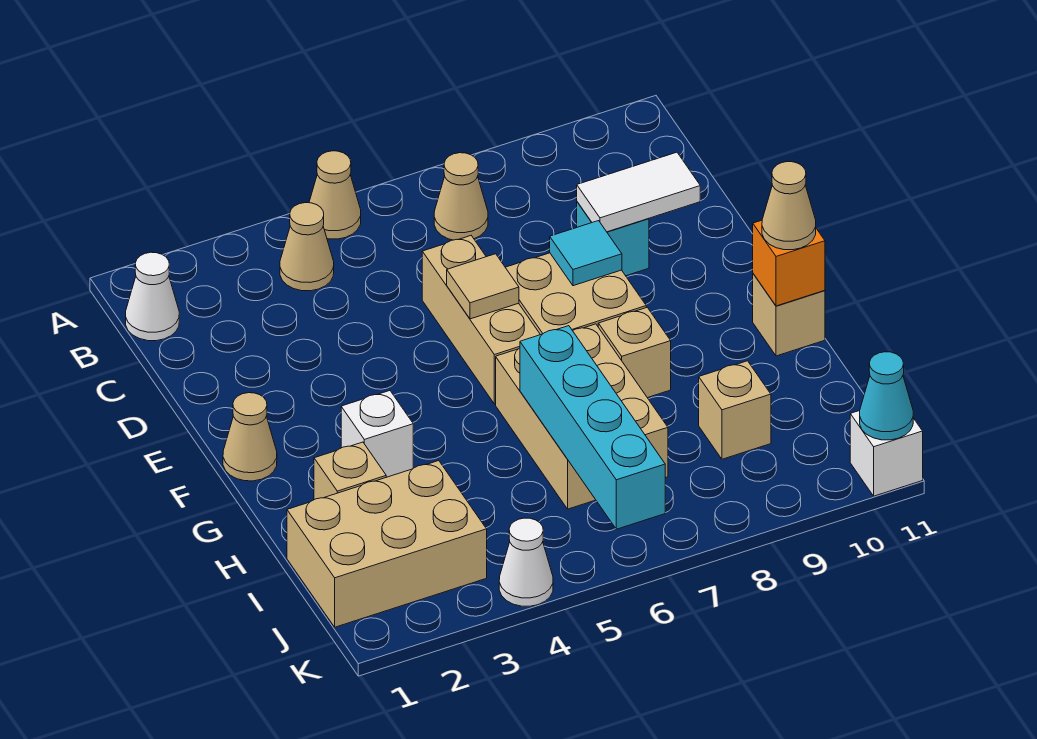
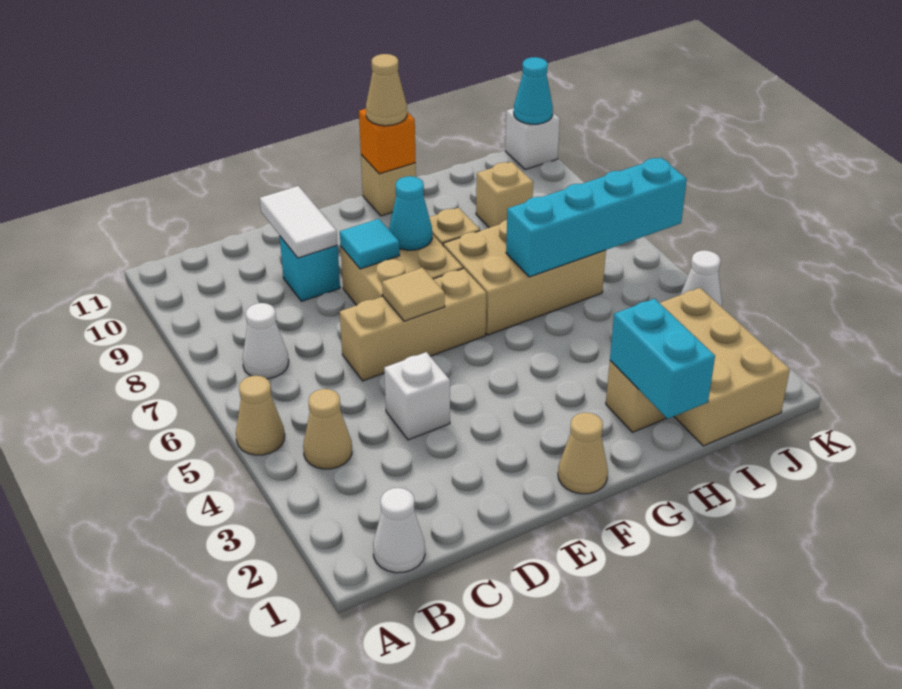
tan cone B7 level 1 -> white cone B7 level 1
none -> cyan cone F8 level 2
white brick G3 level 1 -> white brick D4 level 1
none -> cyan brick H1:H2 level 2

